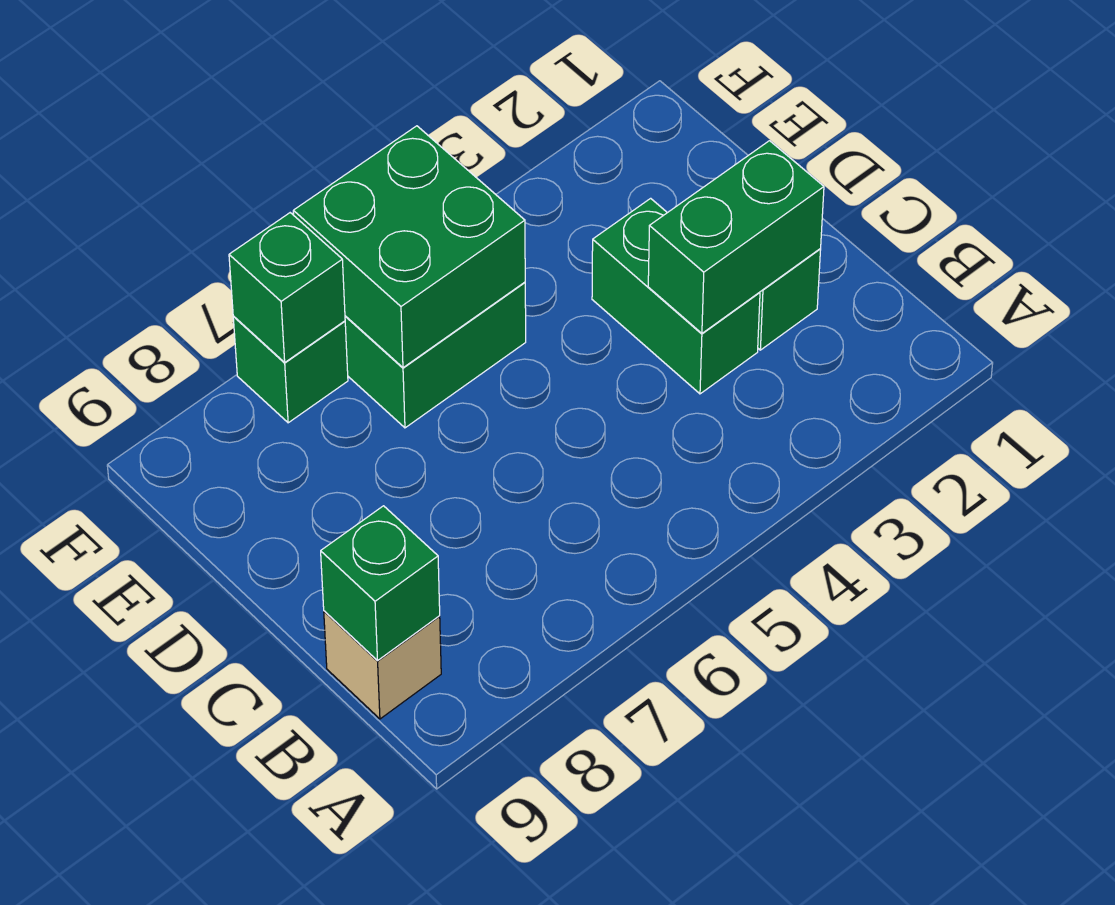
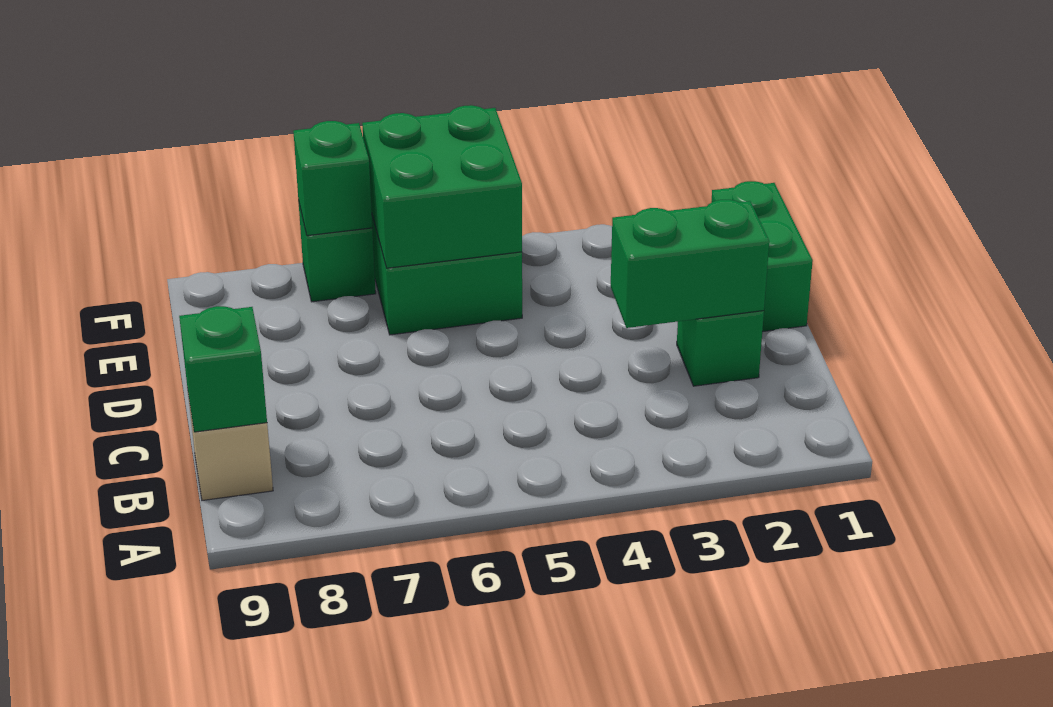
green brick C3:D3 level 1 -> green brick D1:E1 level 1

